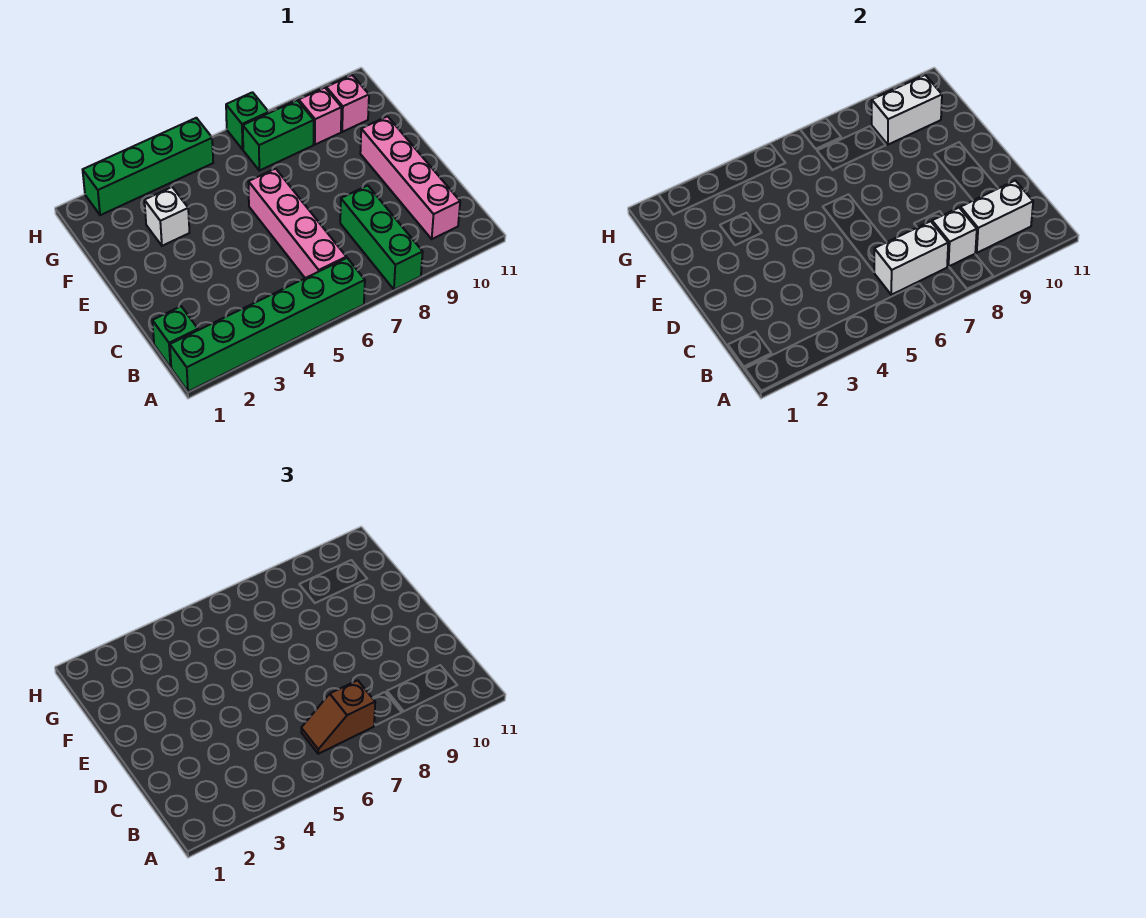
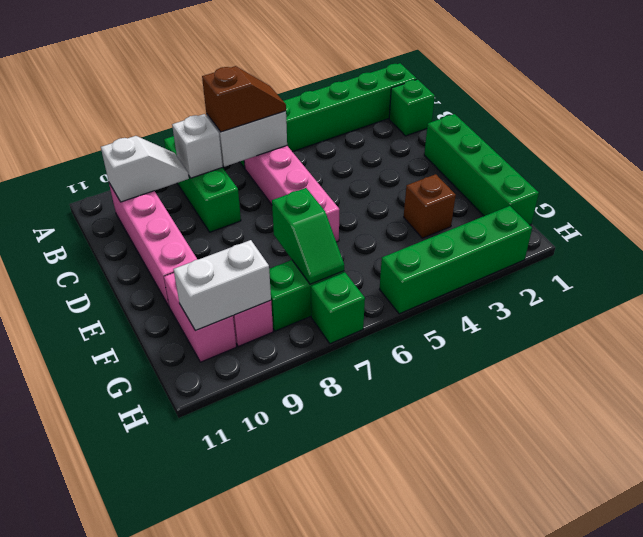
white brick B9:B10 level 2 -> white slope B9:B10 level 2 top 10
none -> green brick D1:G1 level 1
white brick F3 level 1 -> brown brick F3 level 1
none -> green slope F7:G7 level 2 top F
pink brick G10 level 1 -> pink brick F10:G10 level 1

